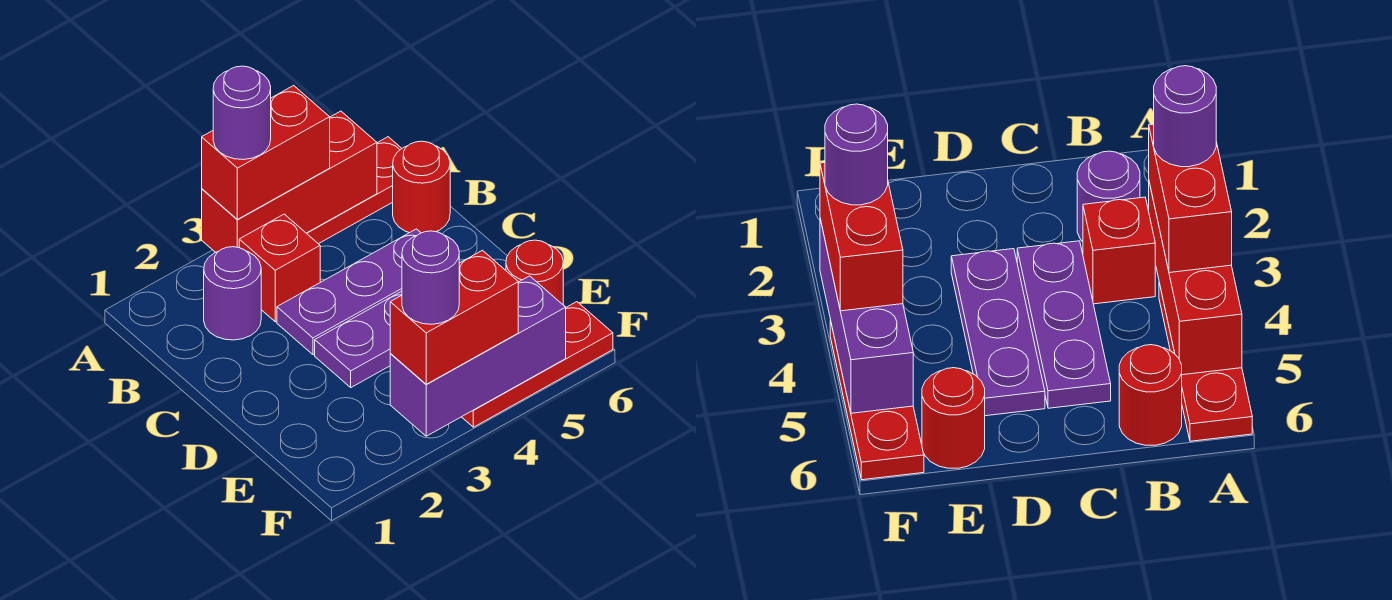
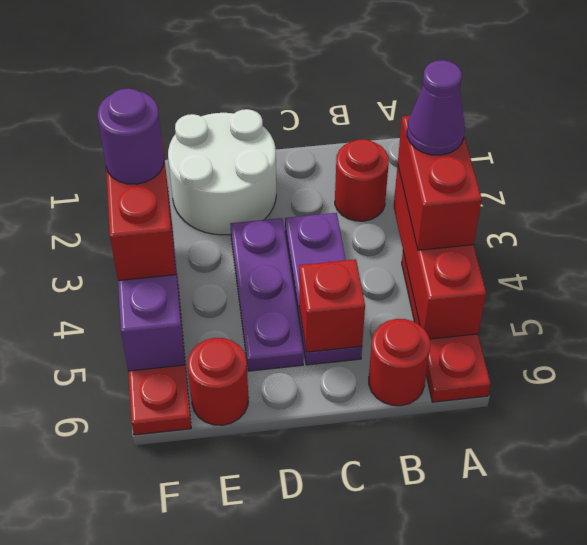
purple round brick A3 level 4 -> purple cone A3 level 4
purple round brick B2 level 1 -> red round brick B2 level 1
red brick B3 level 1 -> red brick C5 level 2
none -> white round brick D1:E2 level 1

